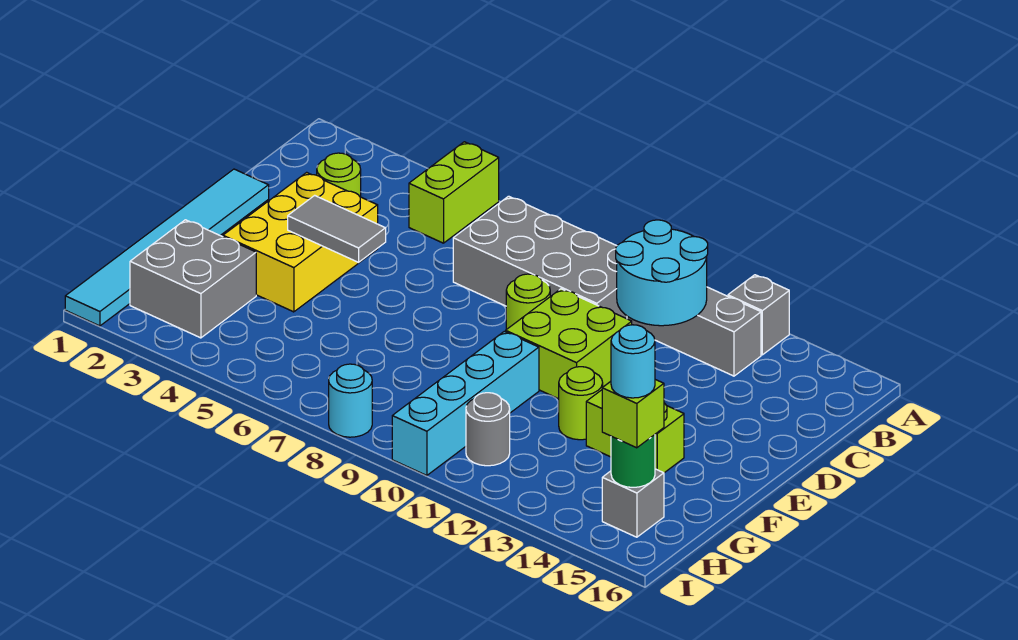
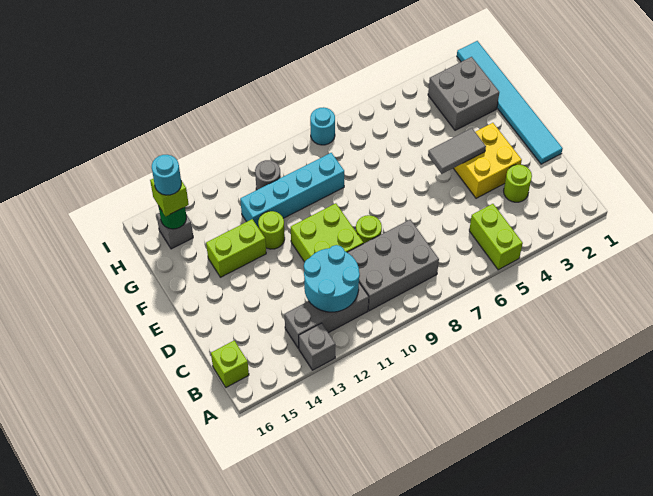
grey brick B7:C10 level 1 -> grey brick B8:C10 level 1
none -> lime brick B16 level 1
yellow brick D3:F4 level 1 -> yellow brick D3:E4 level 1
cyan brick F10:I10 level 1 -> cyan brick G9:G12 level 1

